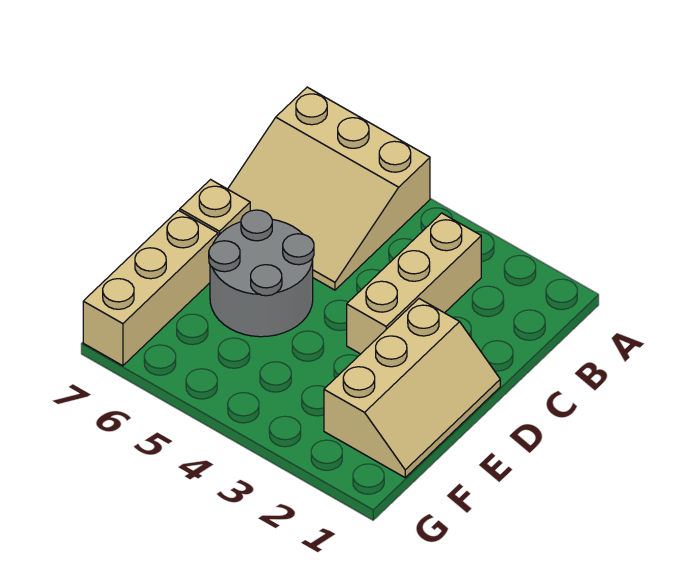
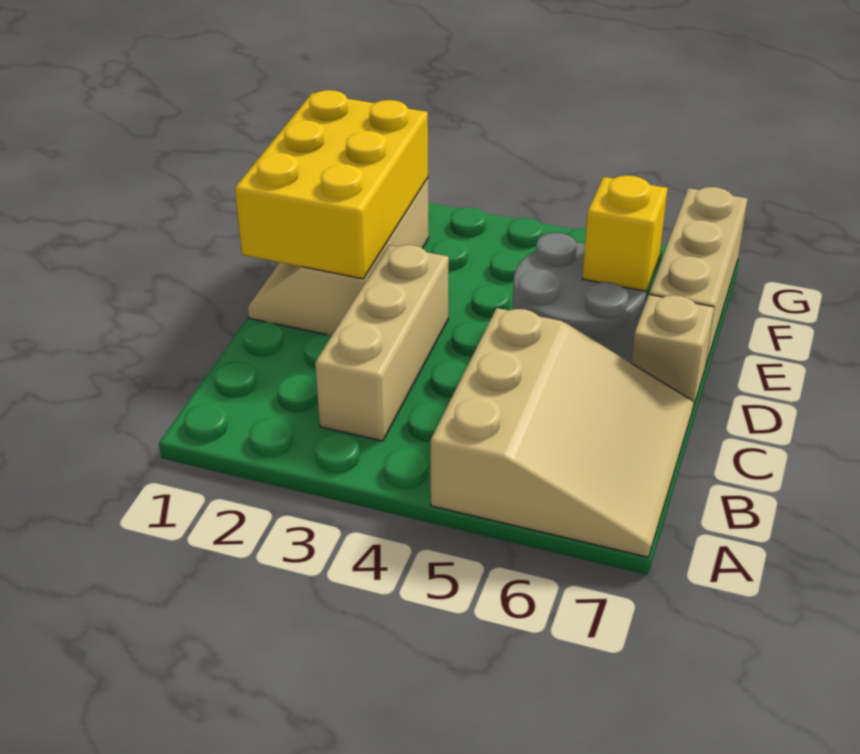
tan slope A5:C7 level 1 top A -> tan slope A5:C7 level 1 top 5
none -> yellow brick D1:F2 level 2
none -> yellow brick E6 level 2

